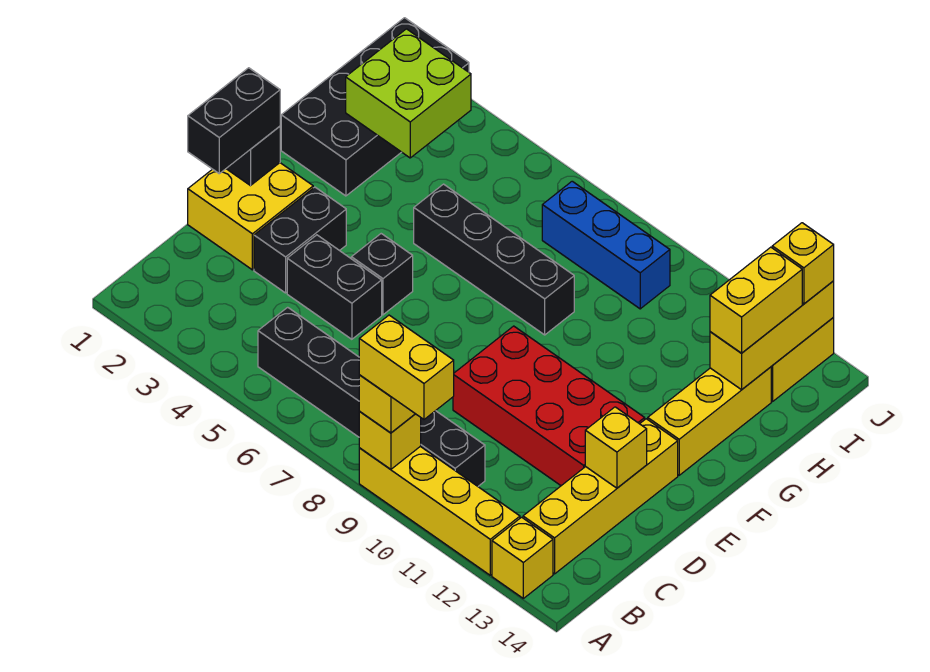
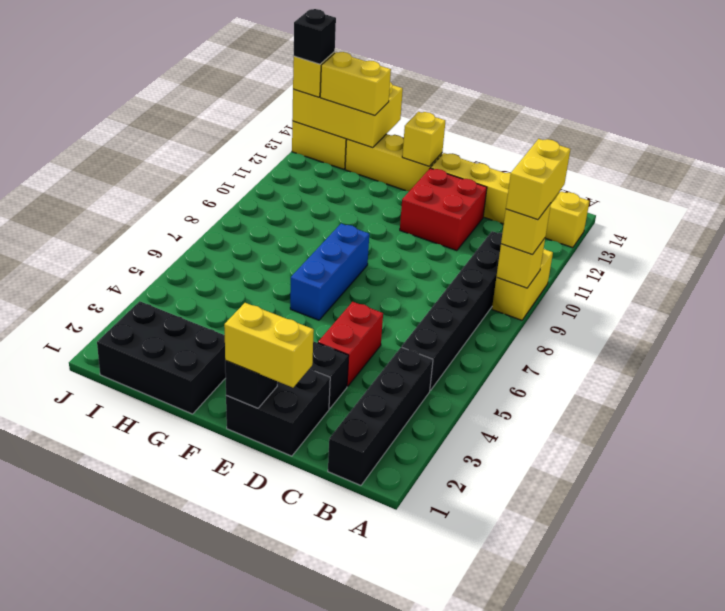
yellow brick A9:A12 level 1 -> yellow brick A9:A10 level 1
yellow brick D1:E2 level 1 -> black brick D1:E2 level 1
black brick D1:E1 level 3 -> yellow brick D1:E1 level 3
black brick D4:D5 level 1 -> red brick D4:D5 level 1
red brick D9:E12 level 1 -> red brick D11:E12 level 1
yellow brick D13 level 2 -> yellow brick F13 level 2
black brick E5 level 1 -> black brick J13 level 4
black brick G1:J2 level 1 -> black brick G1:I2 level 1
black brick G5:G8 level 1 -> black brick B1:B4 level 1
lime brick H2:I3 level 2 -> none
yellow brick H13:J13 level 2 -> yellow brick H13:J14 level 2
blue brick I7:I9 level 1 -> blue brick F6:F8 level 1

